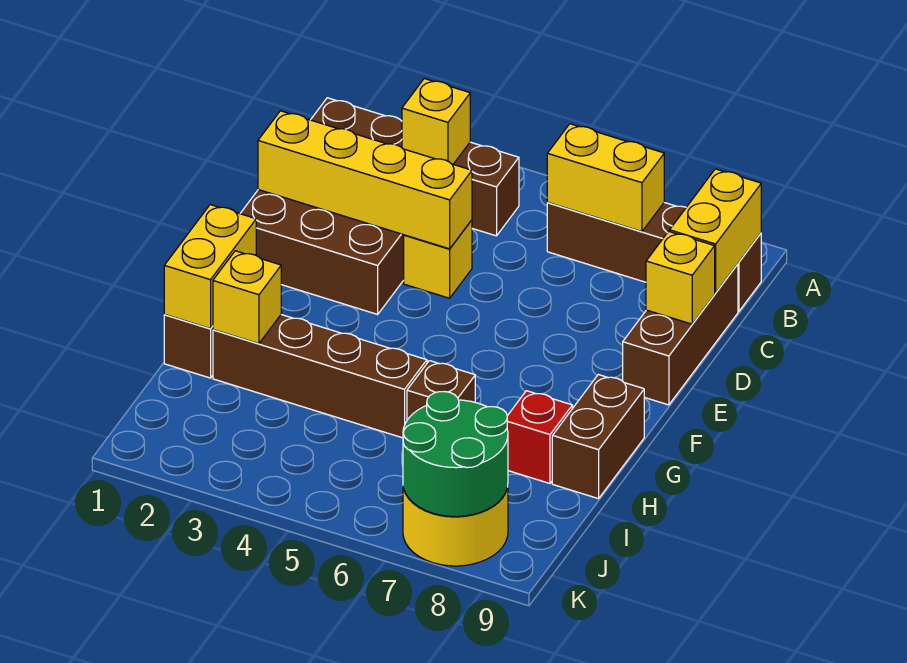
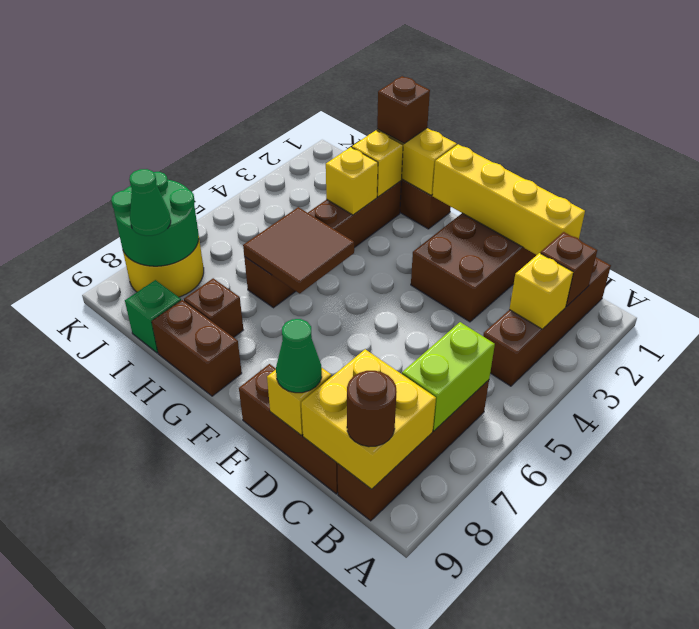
none -> brown brick B2 level 2
yellow brick B6:B7 level 2 -> lime brick B6:B7 level 2
yellow brick B9:C9 level 2 -> yellow brick B8:C9 level 2
none -> brown round brick B9 level 3
yellow brick D1:D4 level 2 -> yellow brick C1:F1 level 2
yellow brick D4 level 1 -> yellow brick H3 level 2
none -> green cone D9 level 3
none -> brown tile G5:H6 level 2
none -> brown brick H1 level 3
red brick H8 level 1 -> brown brick H8 level 1
none -> green brick I9 level 1
none -> green cone J8 level 3

